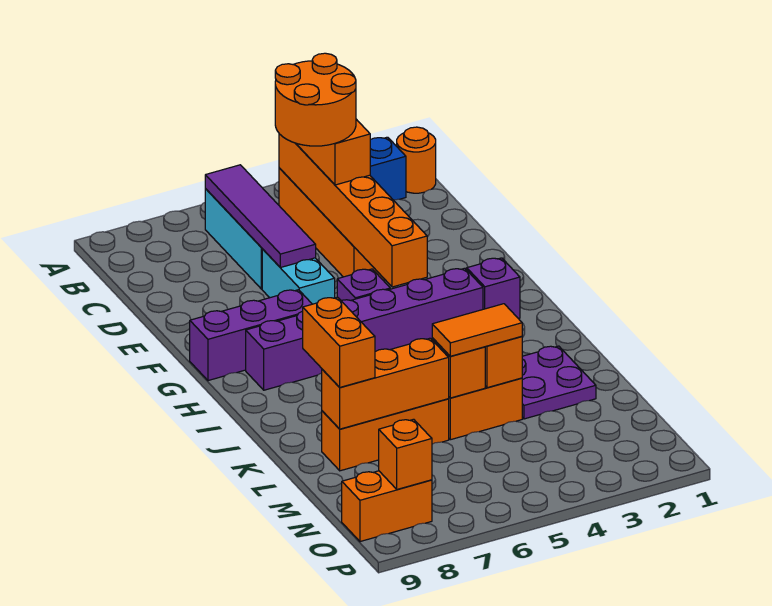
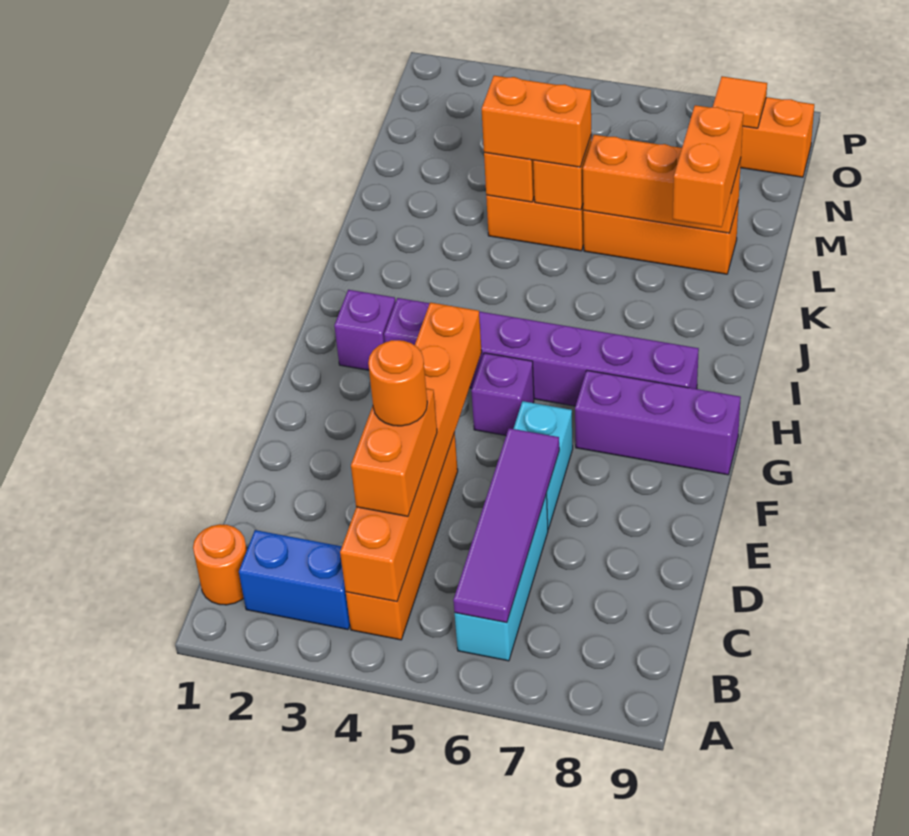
orange round brick C4:D5 level 4 -> orange round brick D4 level 4
purple plate K2:L3 level 1 -> none
orange tile L4:L5 level 3 -> orange brick L4:L5 level 3
orange brick O8 level 2 -> orange tile O8 level 2

